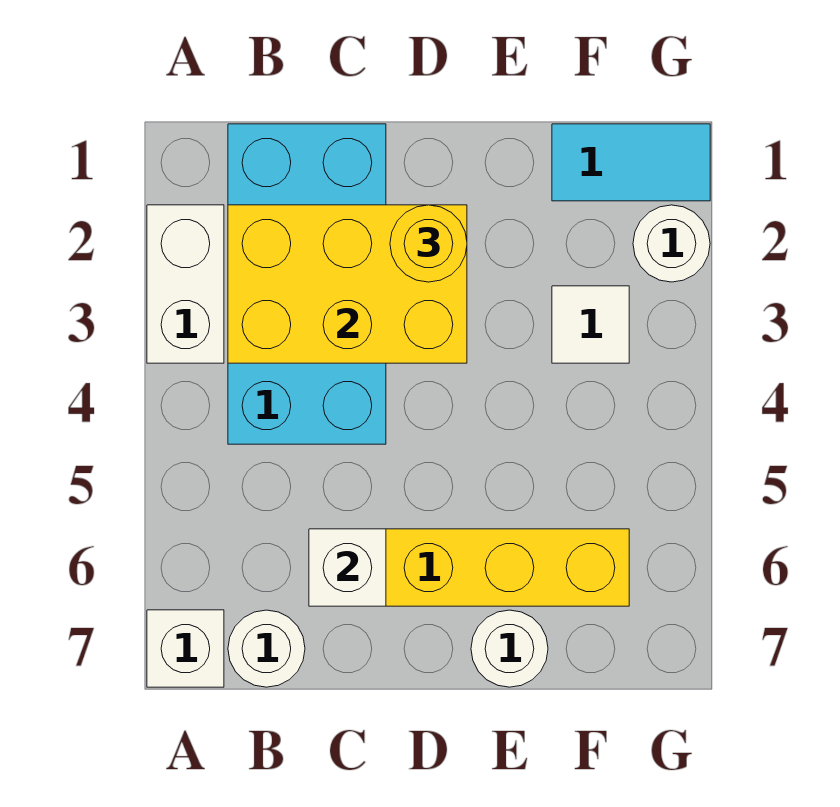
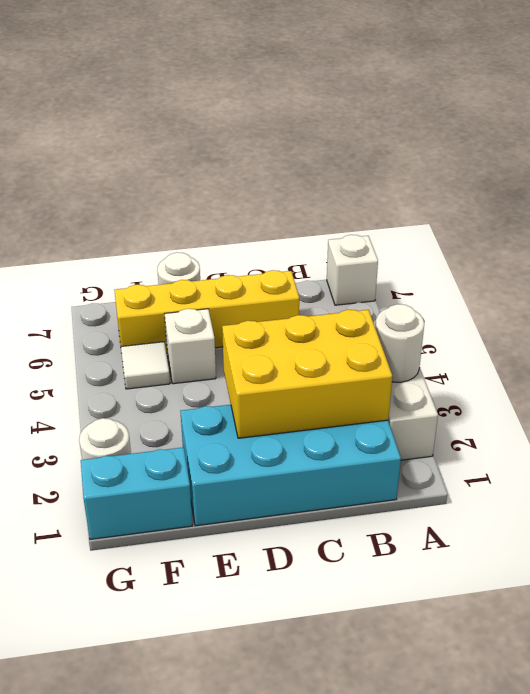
cyan brick B1:C4 level 1 -> cyan brick B1:E2 level 1
white round brick B7 level 1 -> white round brick A3 level 2
white brick C6 level 2 -> white brick E5 level 1
yellow round brick D2 level 3 -> none
cyan tile F1:G1 level 1 -> cyan brick F1:G1 level 1
white tile F3 level 1 -> white tile F5 level 1

